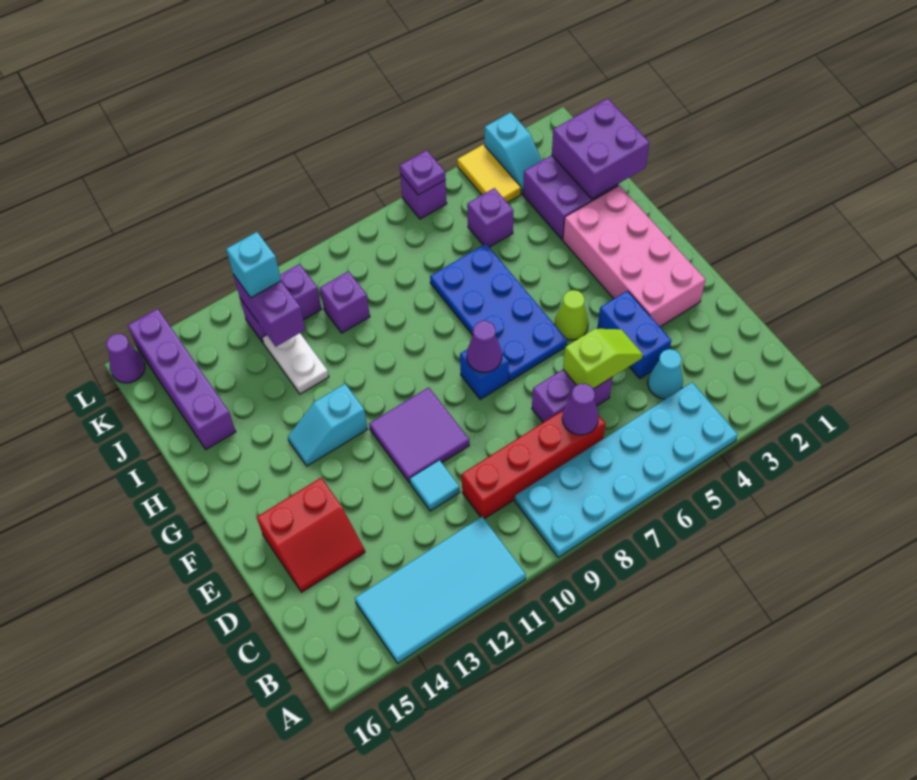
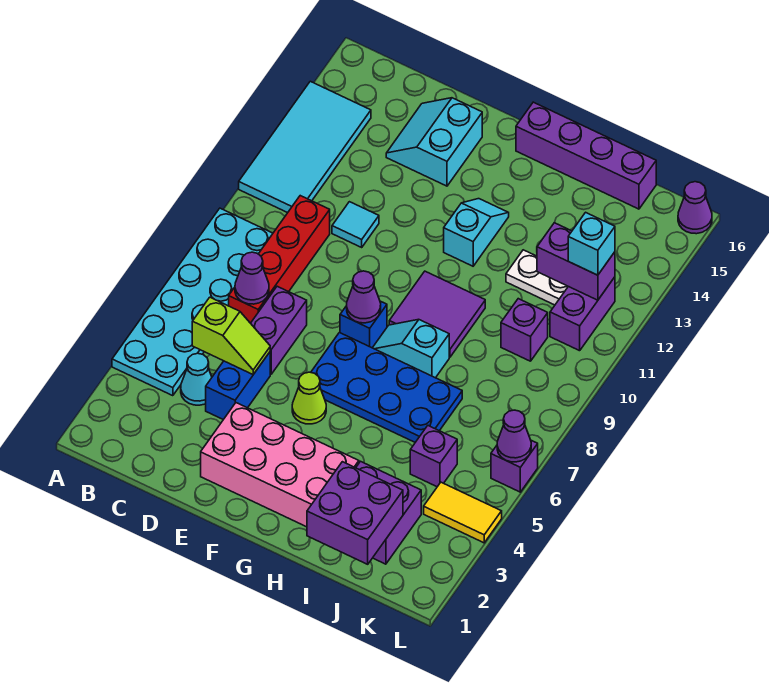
blue brick D4:E4 level 1 -> blue brick D4:D5 level 1
lime slope D5:D6 level 2 top 6 -> lime slope C5:D5 level 2 top C
red slope D14:E15 level 1 top E -> cyan slope D14:E15 level 1 top E
purple tile E10:F11 level 1 -> purple tile G9:H10 level 1
purple brick I15:L15 level 1 -> purple brick G16:J16 level 1
cyan slope K3:L3 level 1 top L -> cyan slope G8:H8 level 1 top H
purple plate L6 level 2 -> purple cone L6 level 2

